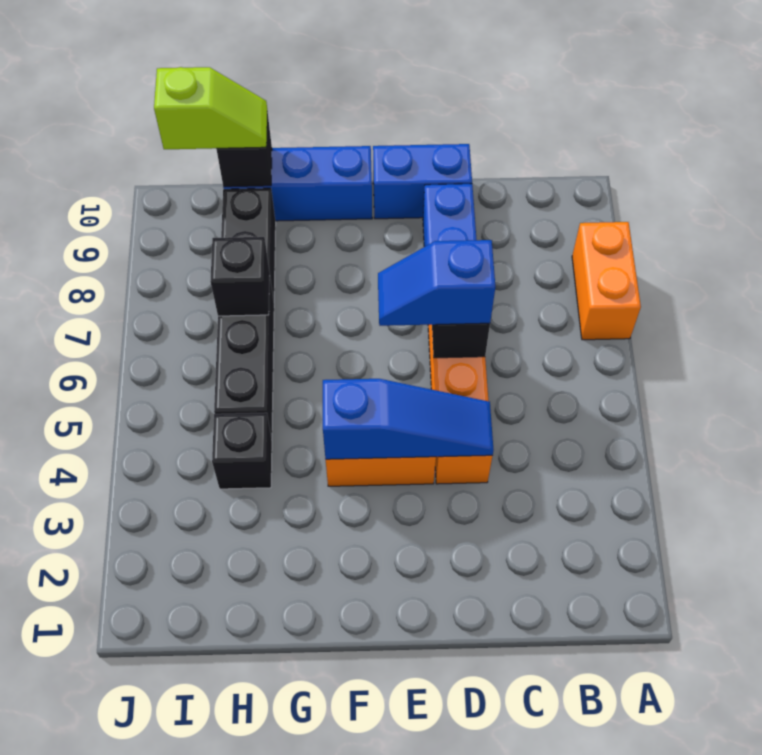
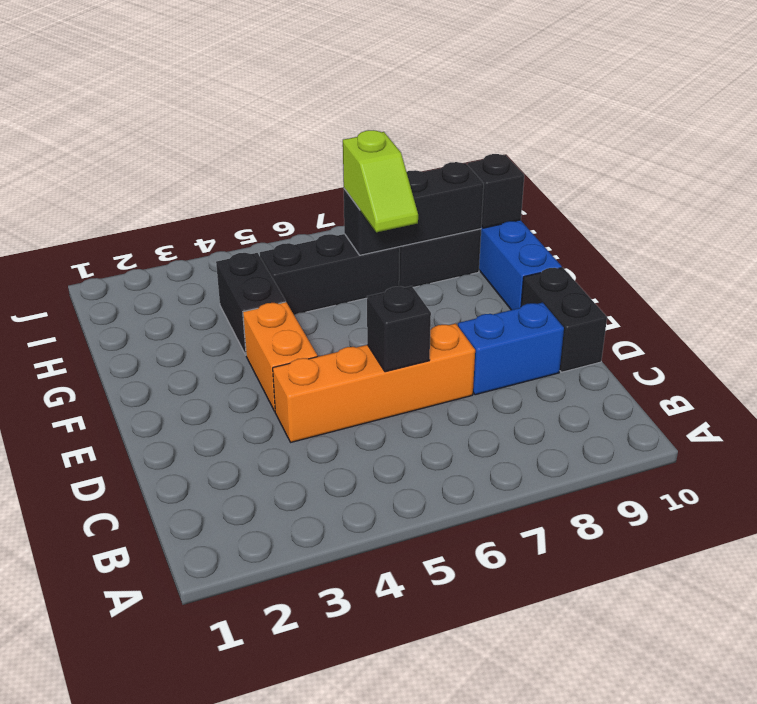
orange brick A7:A8 level 1 -> none
blue slope D4:F4 level 2 top F -> none
blue slope D6:E6 level 3 top D -> none
blue brick D10:E10 level 1 -> black brick D10:E10 level 1
black brick H4 level 1 -> black brick G4:H4 level 1
black brick H7 level 2 -> black brick H7:H9 level 2
lime slope H10:I10 level 3 top I -> lime slope G7:H7 level 3 top H

